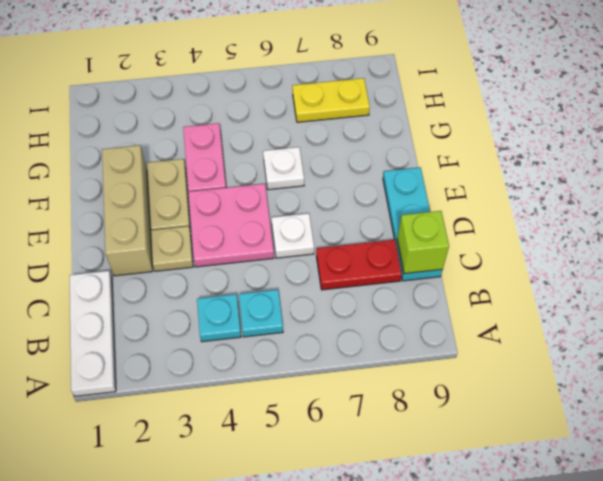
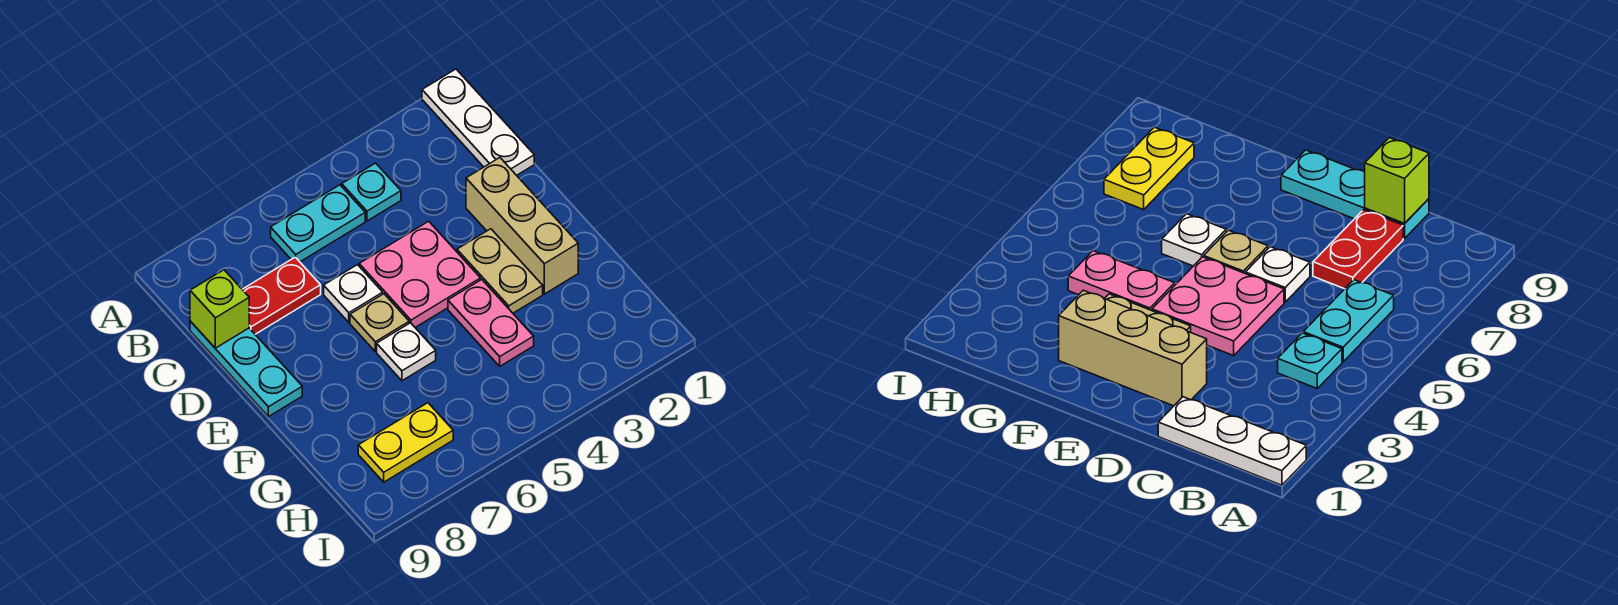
cyan plate B5 level 1 -> cyan plate B5:B6 level 1
tan plate D3 level 1 -> tan plate E6 level 1

